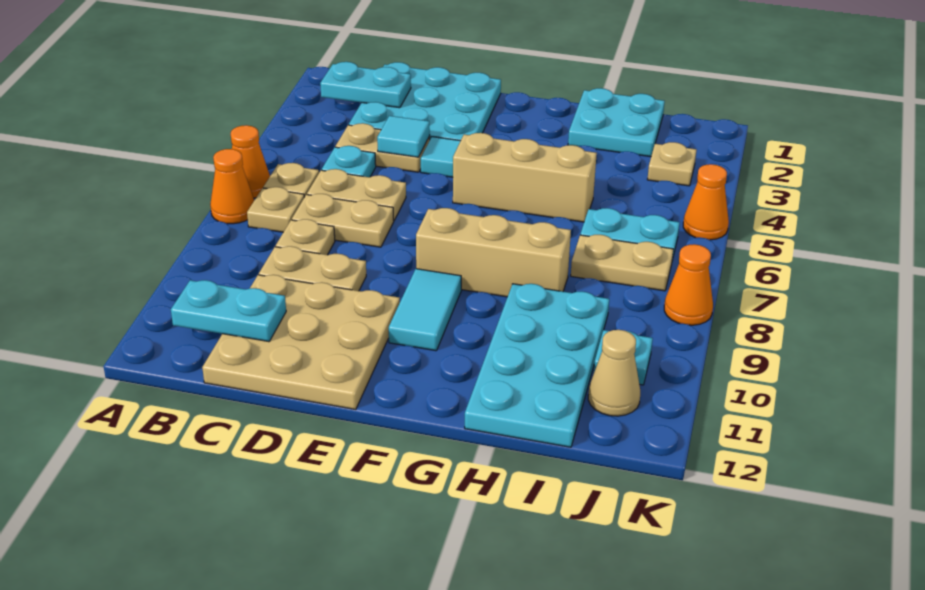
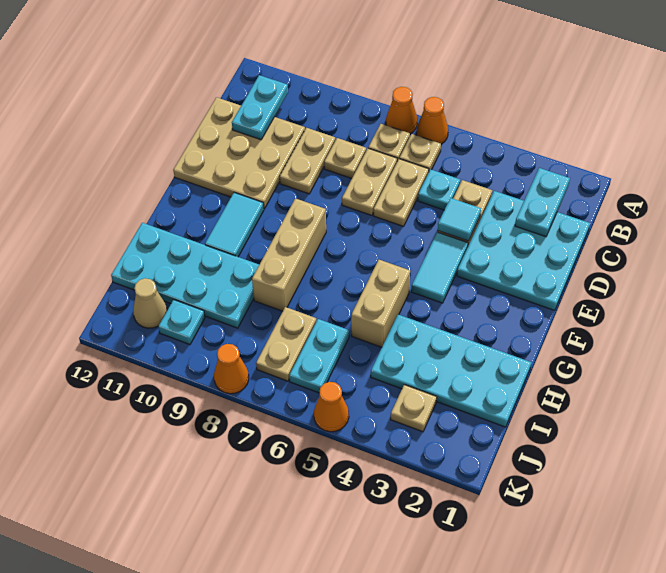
tan brick F5:H5 level 1 -> tan brick G5:H5 level 1
cyan tile F9:F10 level 1 -> cyan tile F10:G10 level 1
cyan plate H1:I2 level 1 -> cyan plate H1:I4 level 1

